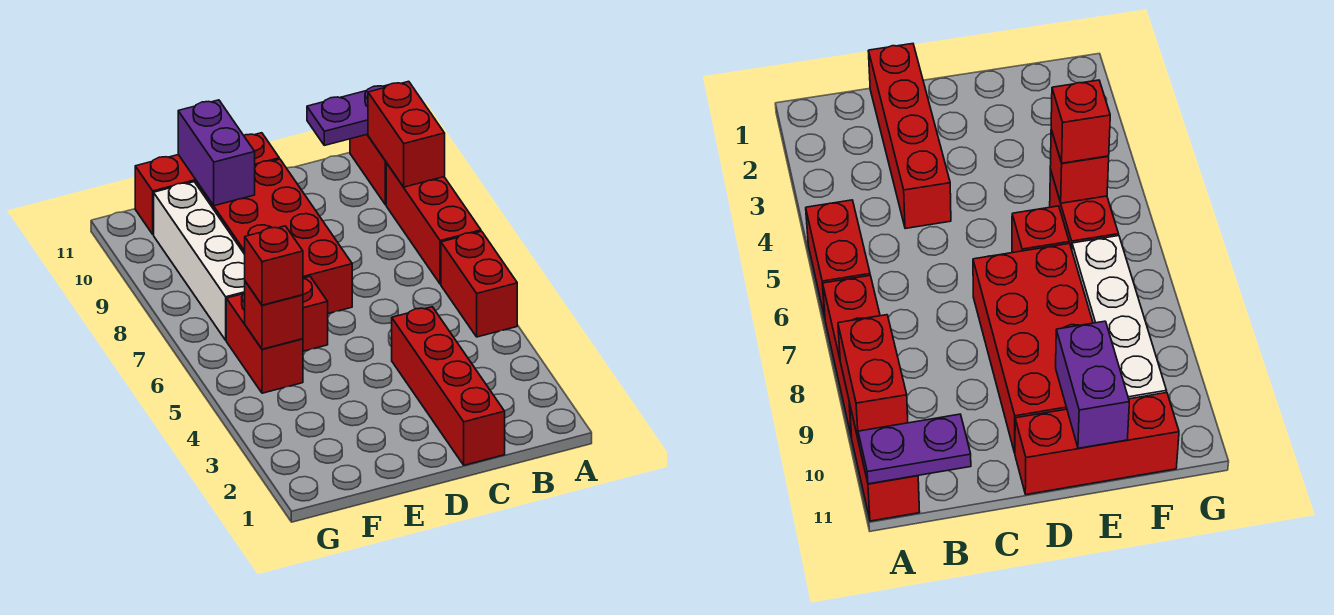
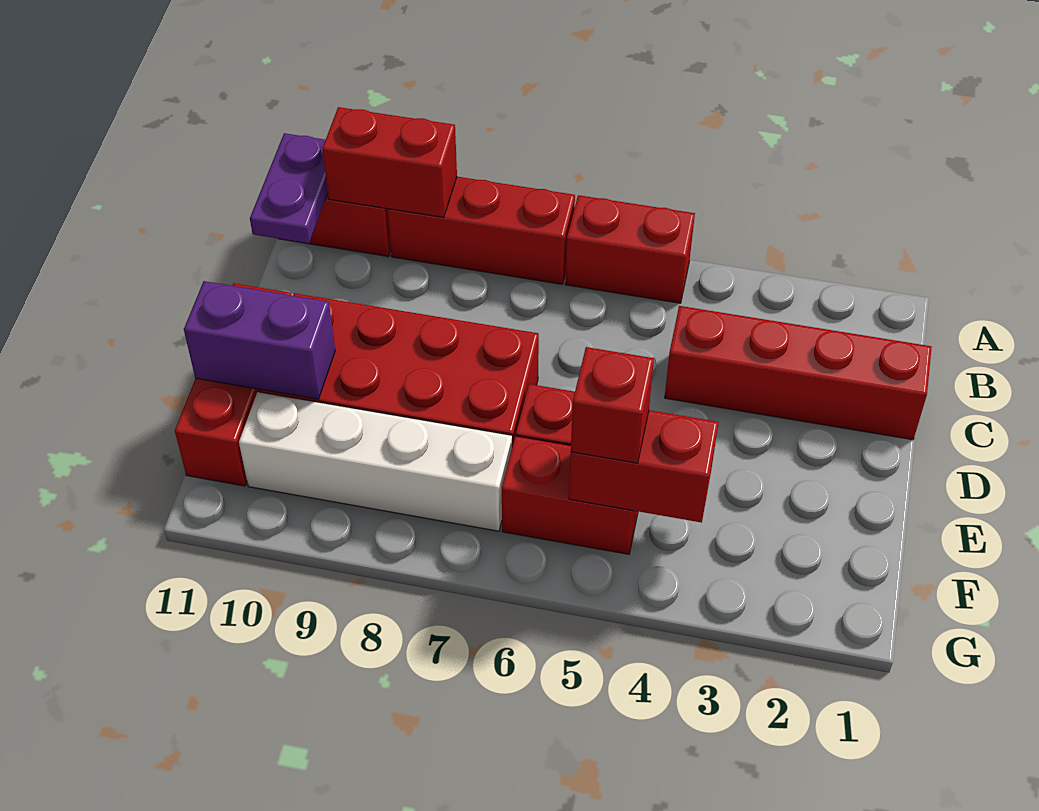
red brick F5 level 2 -> red brick F4:F5 level 2

